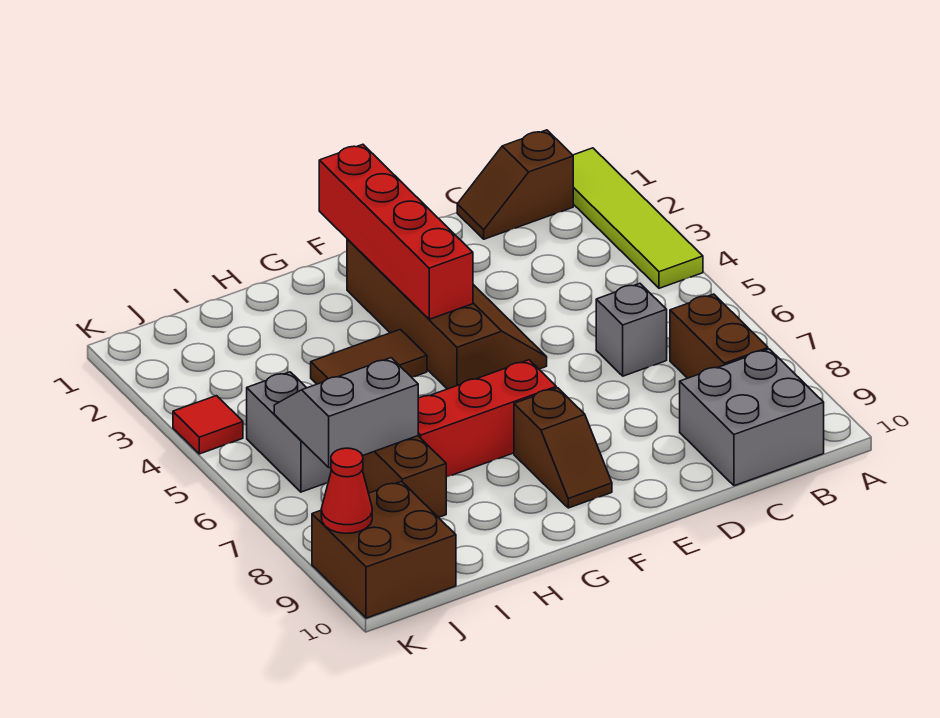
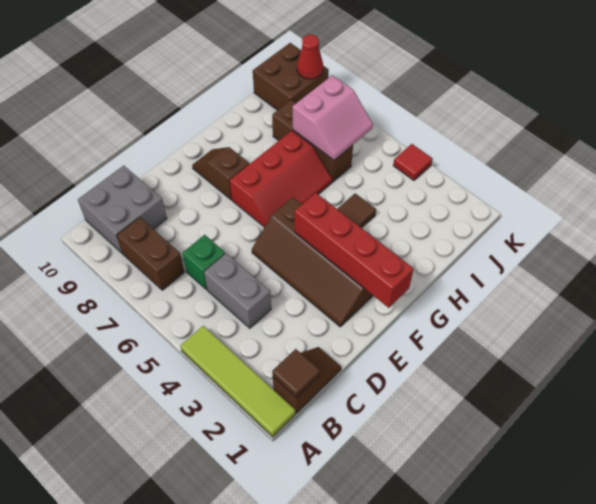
none -> brown tile B1 level 2
grey brick C6 level 1 -> green brick C6 level 1
grey slope I6:J7 level 2 top 7 -> pink slope I6:J7 level 2 top 7
grey brick J5:J6 level 1 -> grey brick C4:C5 level 1

